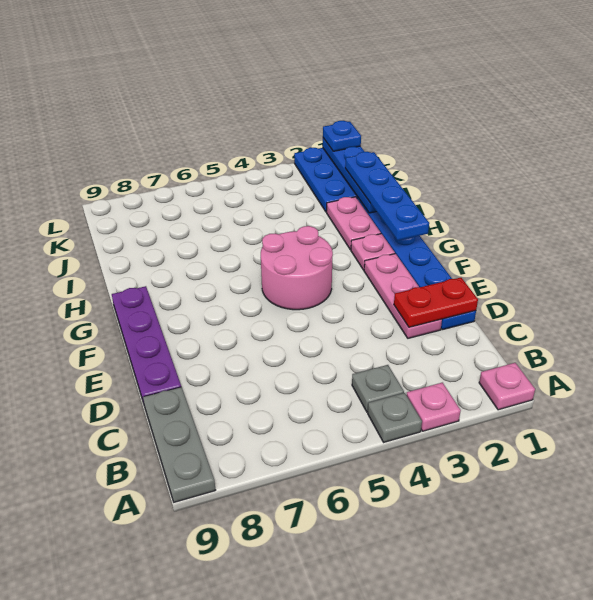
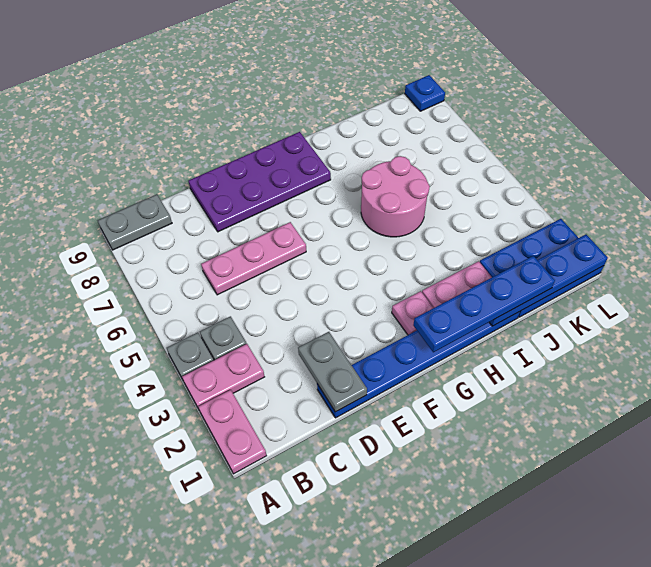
pink plate A1 level 1 -> pink plate A1:A2 level 1
pink plate A3 level 1 -> pink plate A3:B3 level 1
grey plate A9:C9 level 1 -> grey plate A9:B9 level 1
red plate D1:D2 level 2 -> grey plate D1:D2 level 2
pink plate D2:F2 level 1 -> pink plate C6:E6 level 1
purple plate D9:G9 level 1 -> purple plate D8:G9 level 1
pink round brick F4:G5 level 1 -> pink round brick H5:I6 level 1
blue plate L1 level 3 -> blue plate L9 level 1

